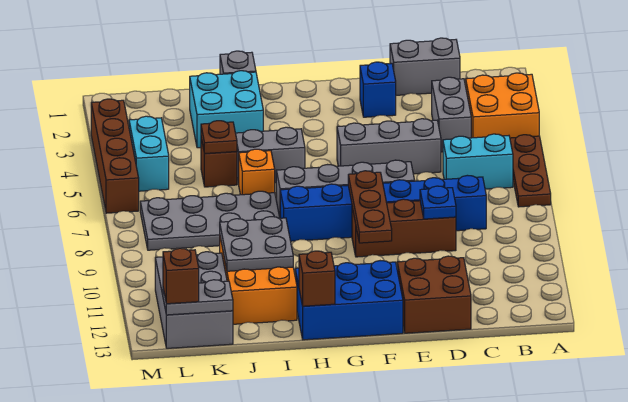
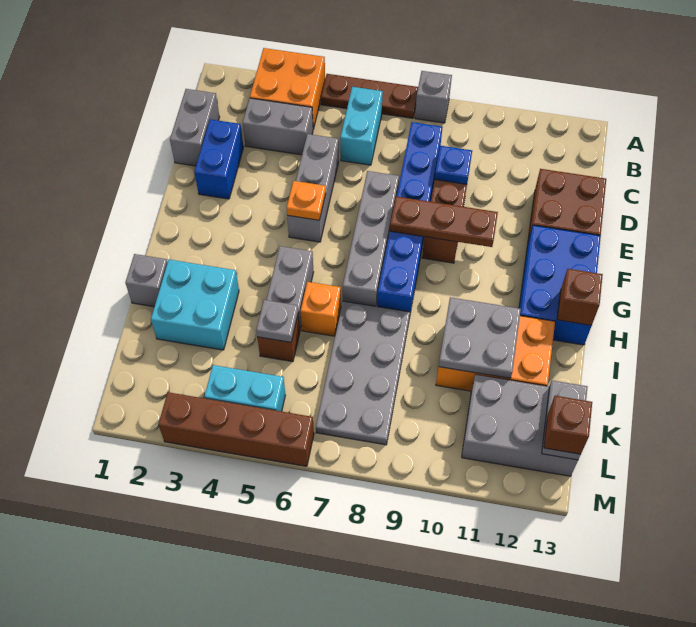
none -> grey brick A8 level 1
blue brick E2 level 1 -> blue brick D2:E2 level 1
none -> orange plate F5 level 2
brown plate J5 level 2 -> grey plate J5 level 2

